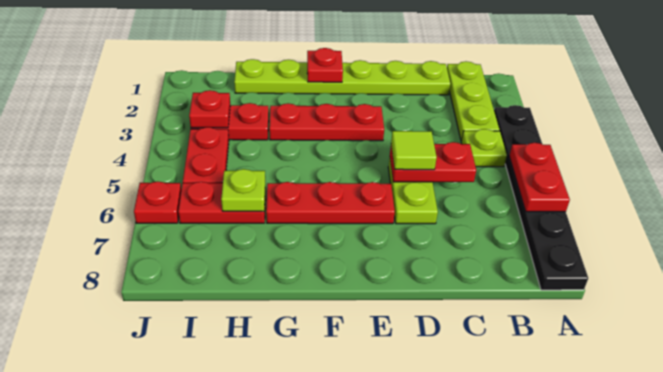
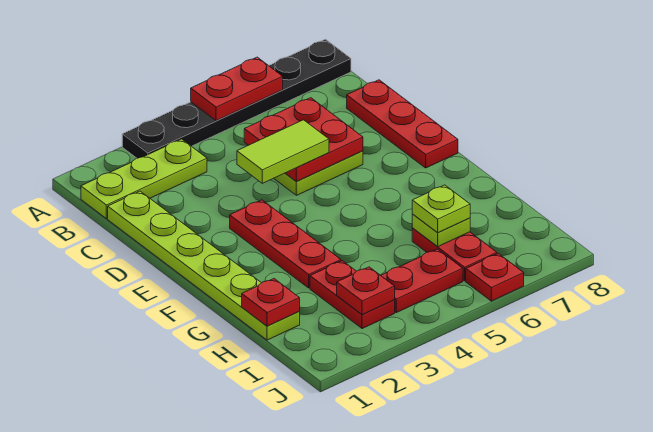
lime plate B4 level 1 -> lime plate H6 level 3
red plate C5:D5 level 2 -> red plate C5:D6 level 2
lime tile D5 level 3 -> lime tile D4:D5 level 3
red plate E6:G6 level 1 -> red plate C8:E8 level 1
red plate F1 level 2 -> red plate H1 level 2

